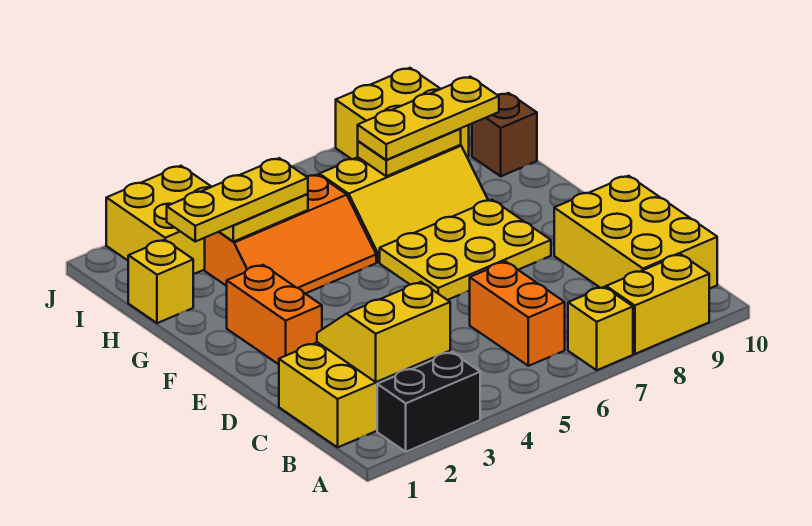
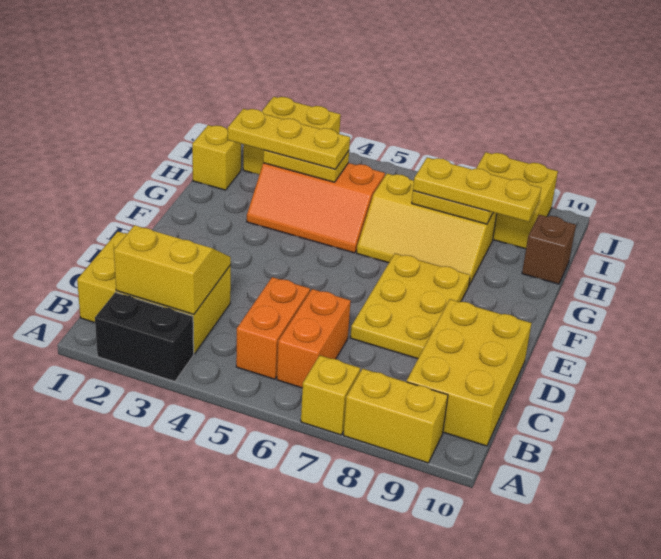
orange brick E2:F2 level 1 -> orange brick B5:C5 level 1
yellow plate E6:F8 level 1 -> yellow plate D7:F8 level 1

